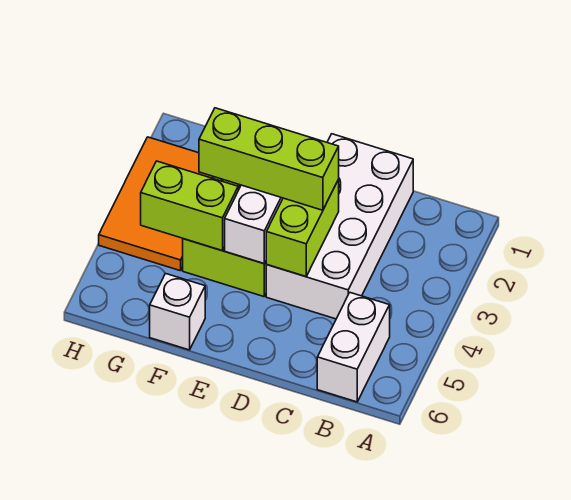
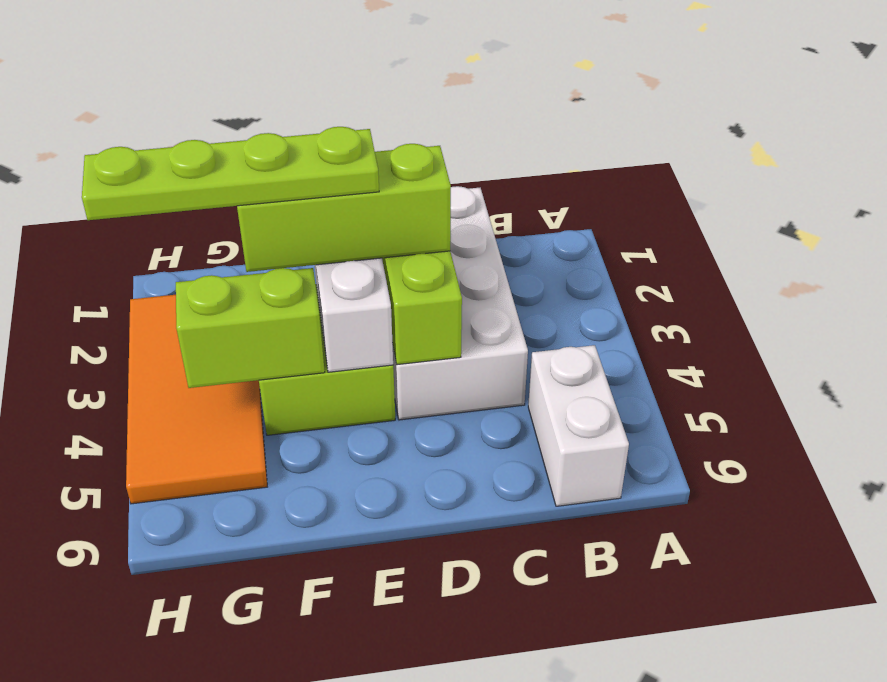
none -> lime plate E3:H3 level 4
white brick F6 level 1 -> none
orange tile G2:H4 level 1 -> orange tile G2:H5 level 1

